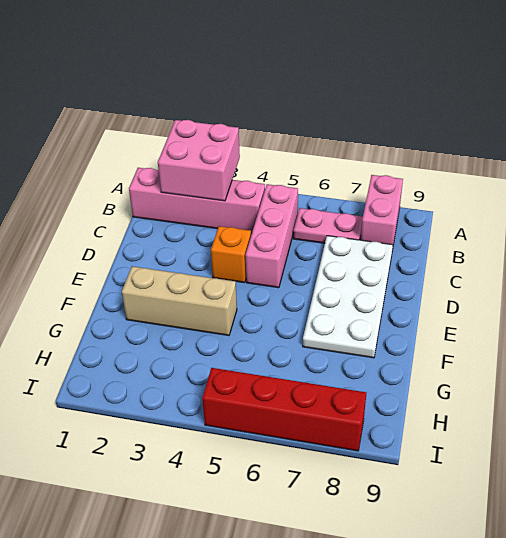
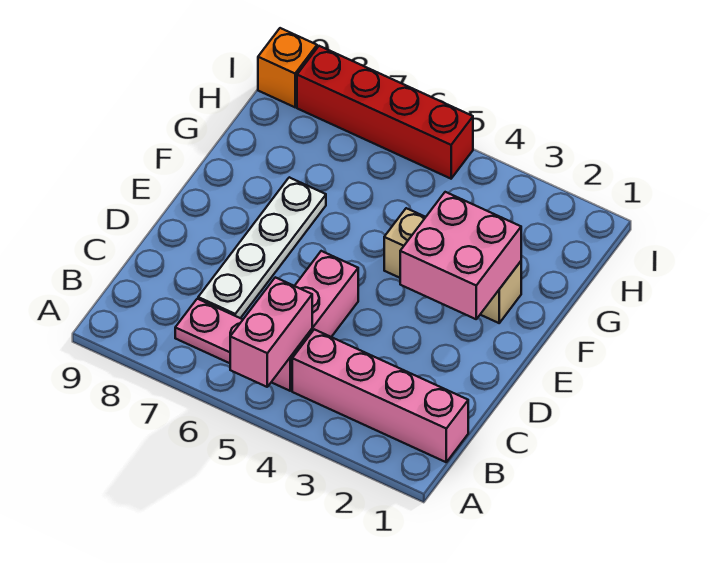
pink brick A2:B3 level 2 -> pink brick E2:F3 level 2
pink brick A8:B8 level 1 -> pink brick A5:B5 level 2
white plate C7:F8 level 1 -> white plate C7:F7 level 1
orange brick D4 level 1 -> orange brick I9 level 1

